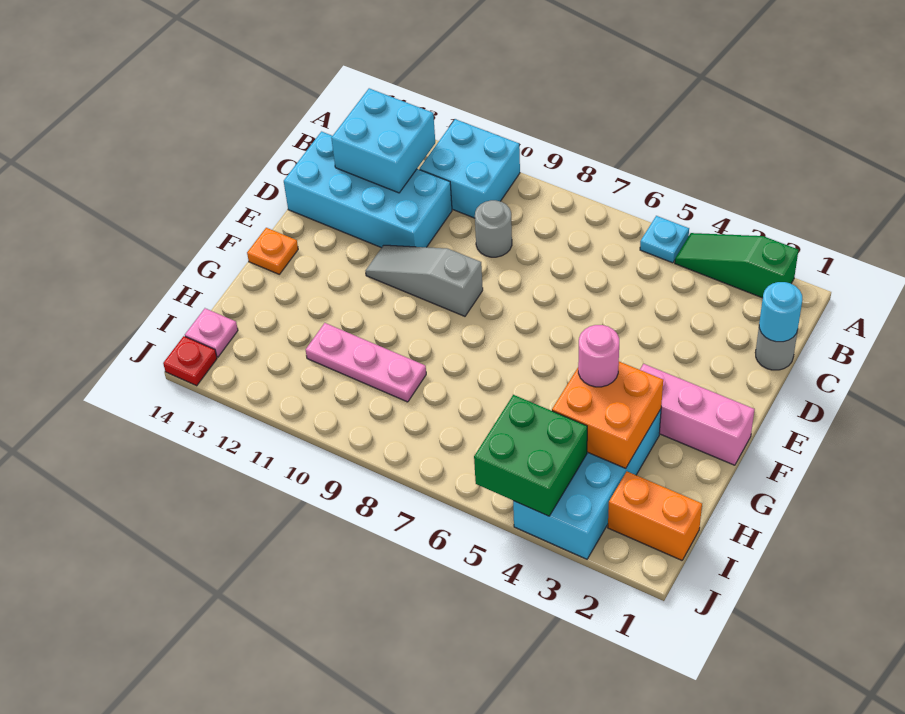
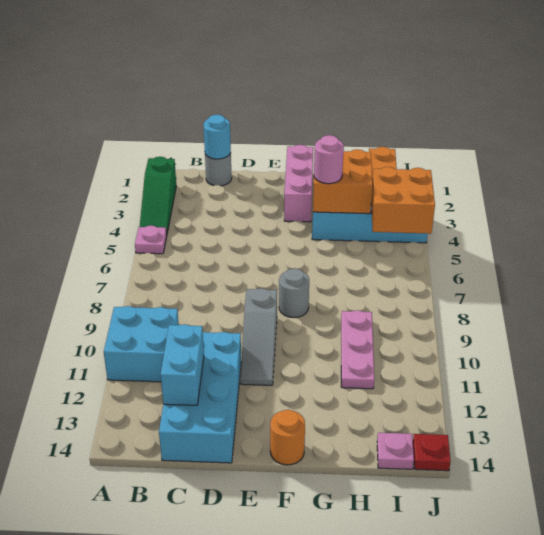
cyan plate A5 level 1 -> pink plate A5 level 1
cyan brick B12:C13 level 2 -> cyan brick C12:C13 level 2
grey round brick C9 level 1 -> grey round brick F8 level 1
orange plate F14 level 1 -> orange round brick F14 level 1
green brick I4:J5 level 2 -> orange brick I4:J5 level 2

